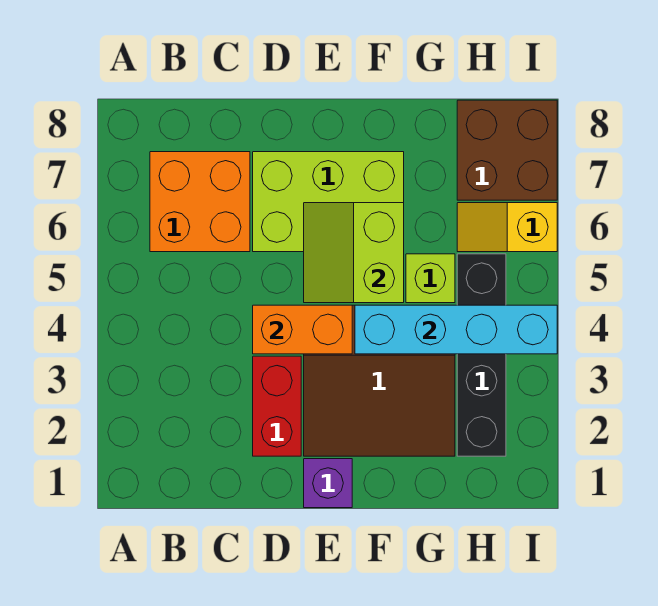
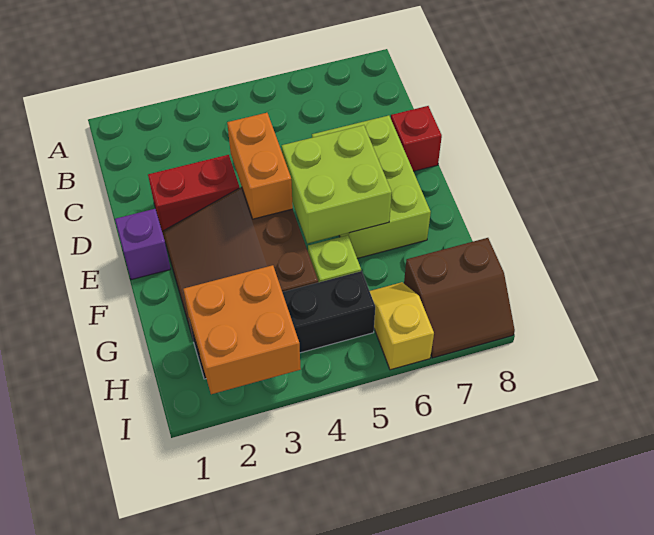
orange brick B6:C7 level 1 -> orange brick H2:I3 level 2
none -> red brick D8 level 1
lime slope E5:F6 level 2 top F -> lime brick E5:F6 level 2
cyan brick F4:I4 level 2 -> none
brown brick H7:I8 level 1 -> brown slope H7:I8 level 1 top H

